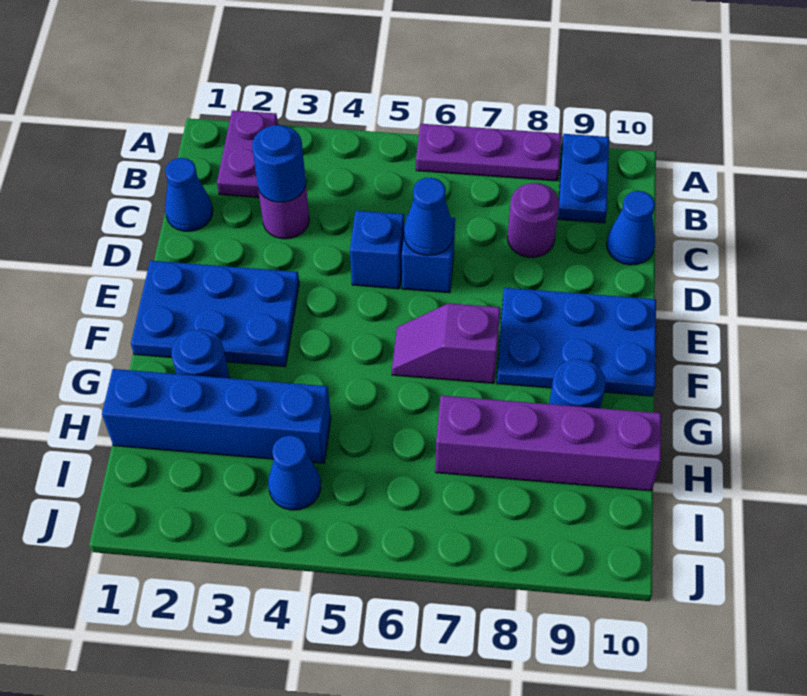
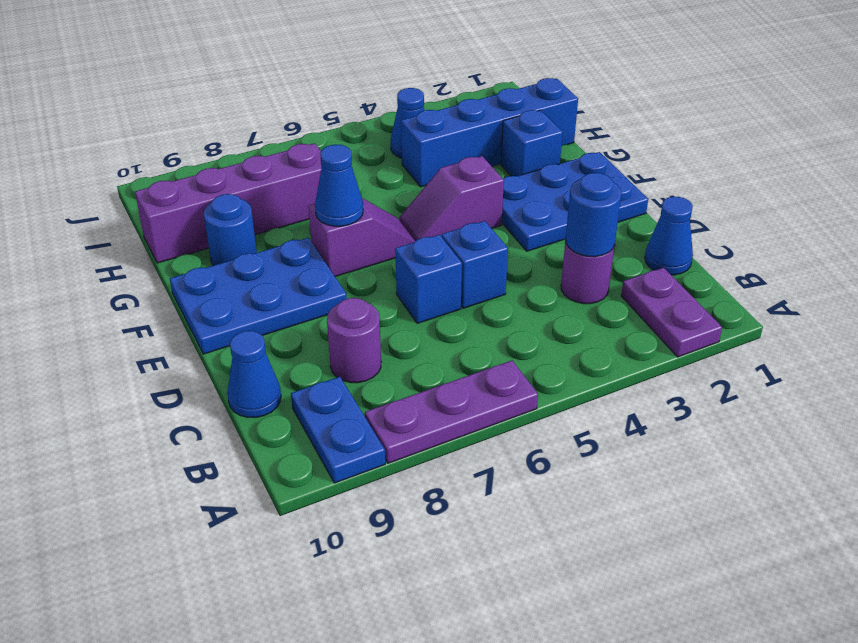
blue cone D6 level 2 -> blue cone F7 level 2
none -> purple slope F4:F5 level 1 top 4
blue round brick G2 level 1 -> blue brick G2 level 1

